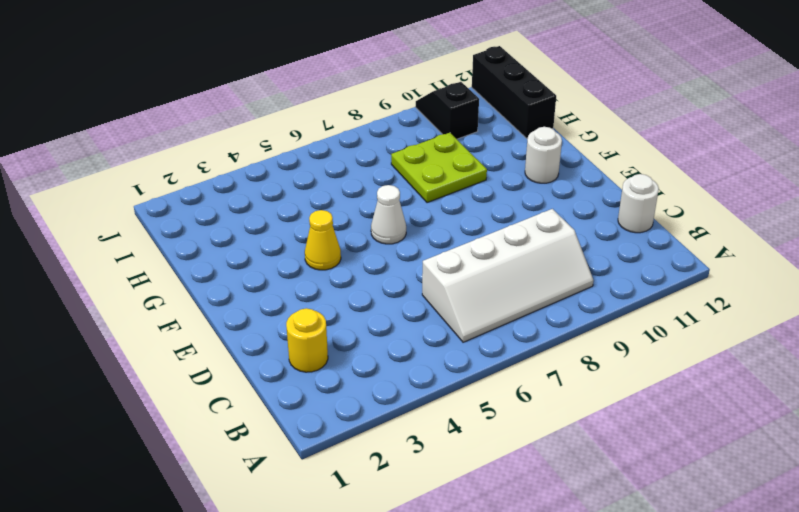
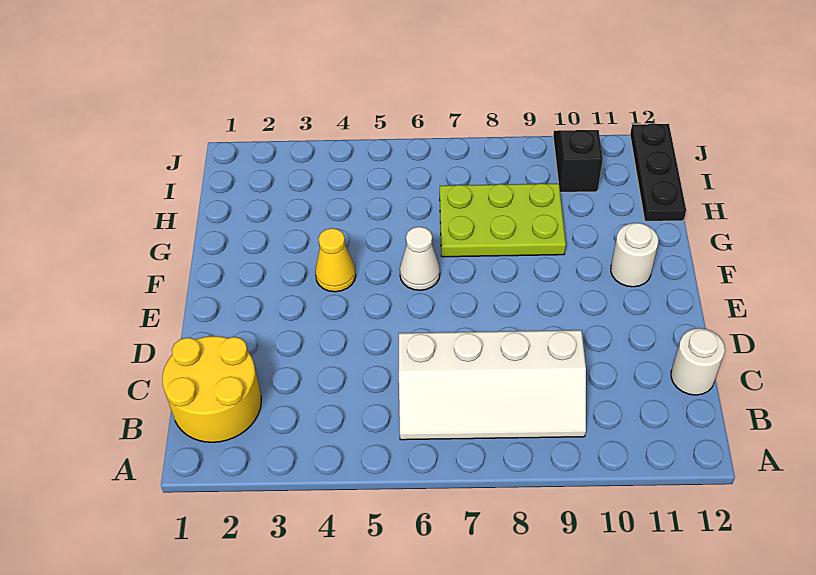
yellow round brick C2 level 1 -> yellow round brick B1:C2 level 1
lime plate G8:H9 level 1 -> lime plate G7:H9 level 1
black brick H12:J12 level 1 -> black plate H12:J12 level 1

